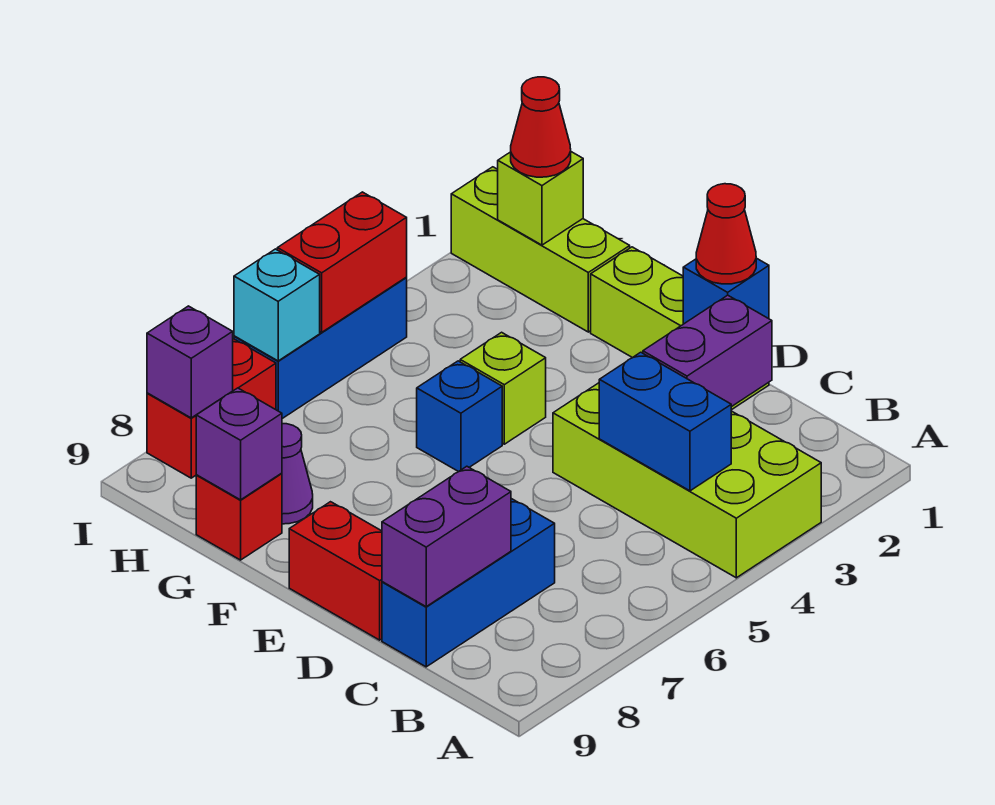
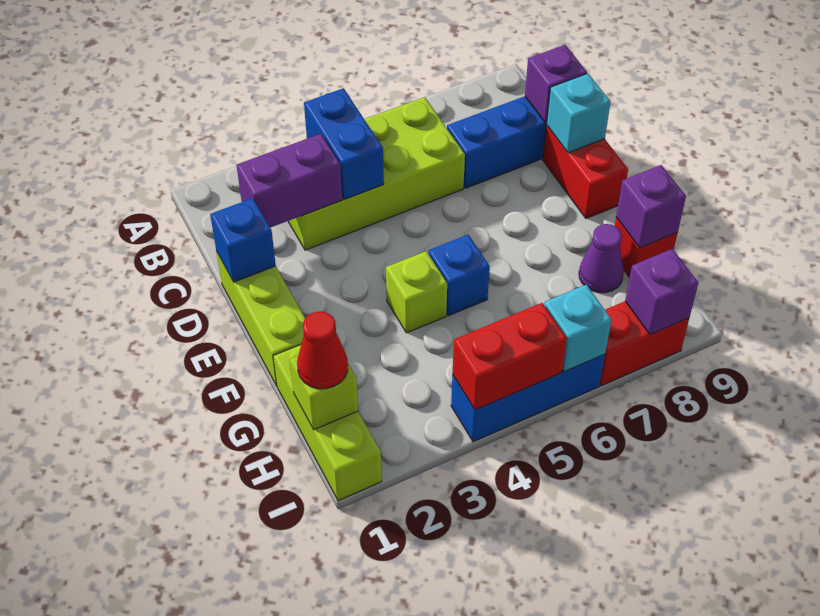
lime brick A3:D4 level 1 -> lime brick B3:C6 level 1
purple brick C8:C9 level 2 -> purple brick C9 level 2
red cone D1 level 3 -> none
none -> cyan brick D9 level 2

